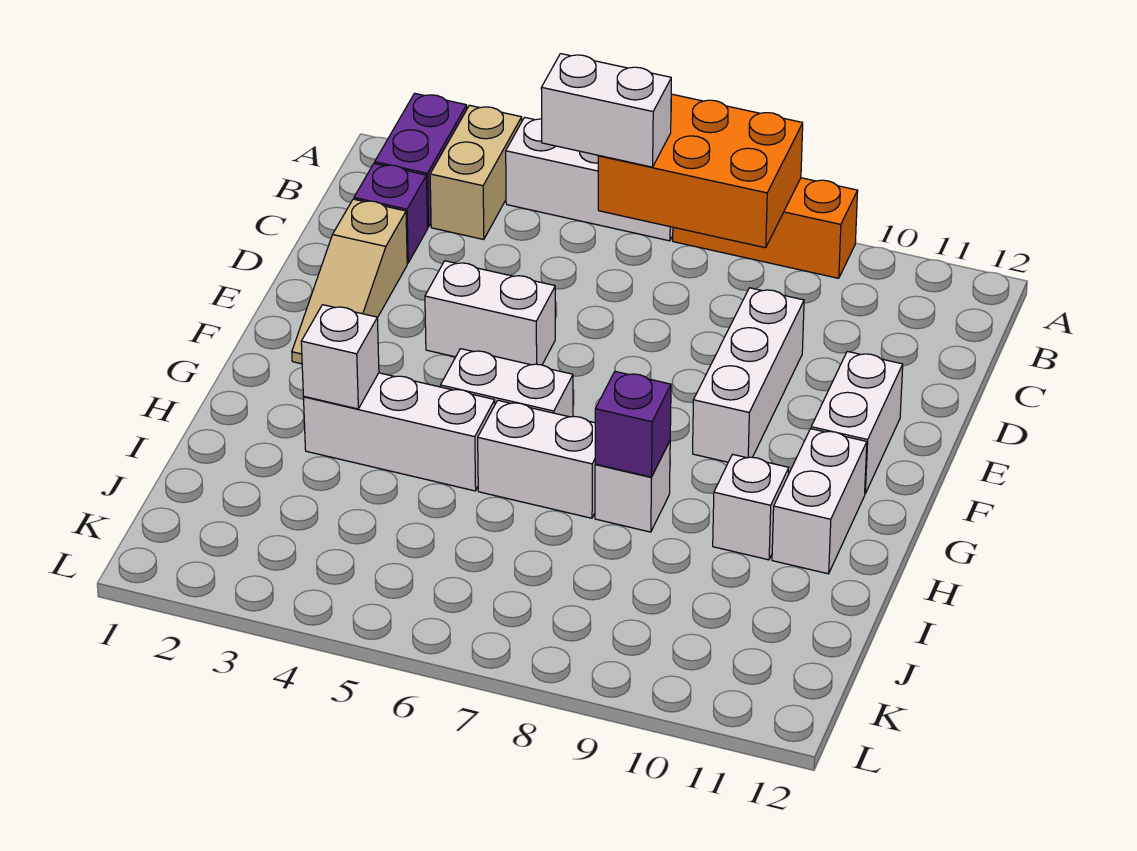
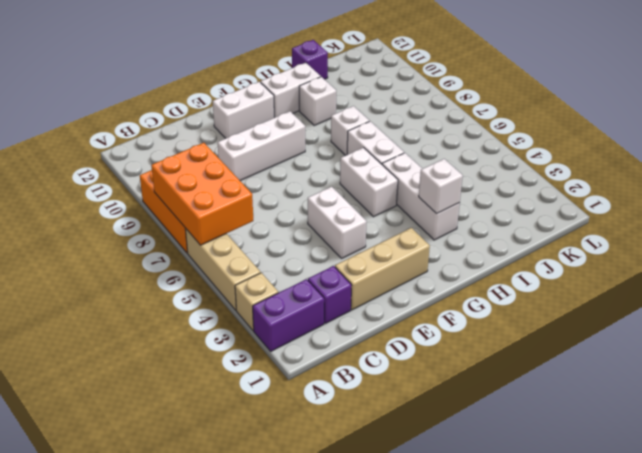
tan brick A3:B3 level 1 -> tan brick A3 level 1
white brick A4:A6 level 1 -> tan brick A4:A6 level 1
white brick B5:B6 level 3 -> none
tan slope D2:F2 level 1 top D -> tan brick D2:F2 level 1
purple brick H8 level 2 -> purple brick I12 level 1

